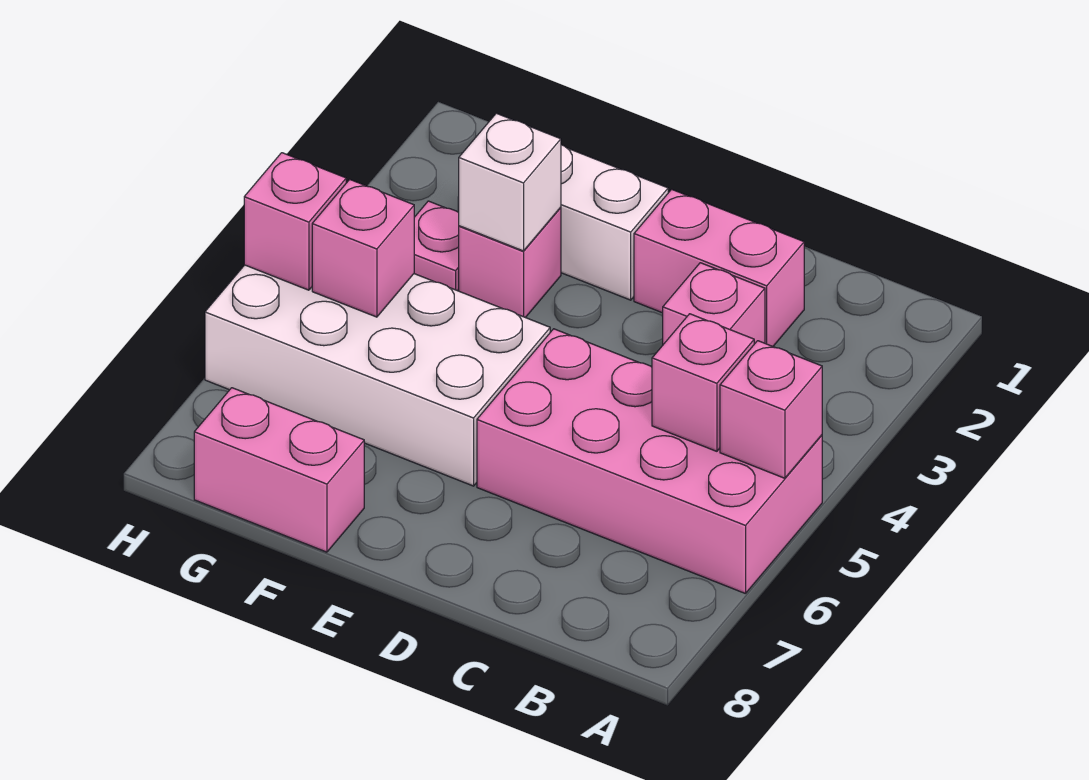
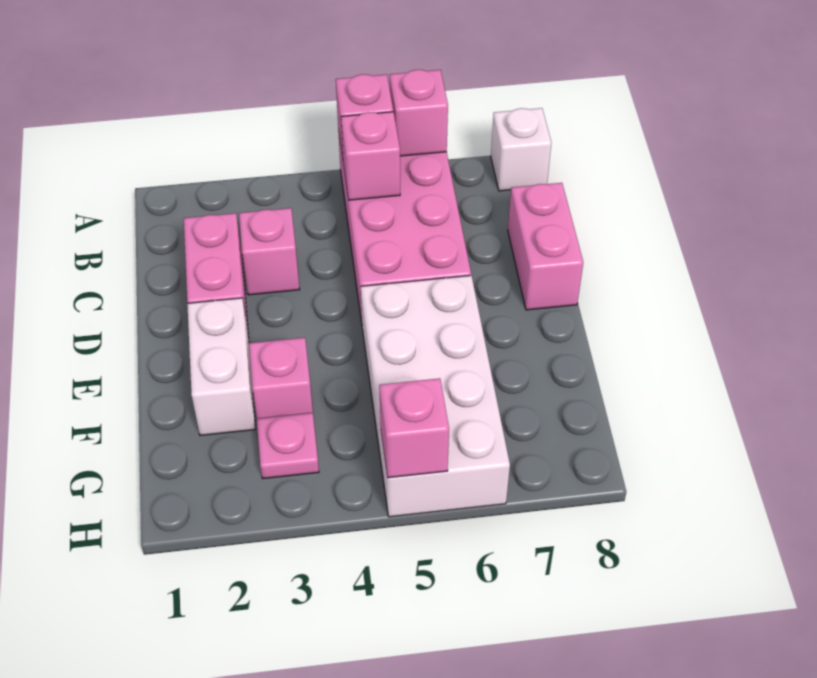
white brick F3 level 2 -> white brick A8 level 1
pink brick F8:G8 level 1 -> pink brick C8:D8 level 1
pink brick G5 level 2 -> pink brick A6 level 2

